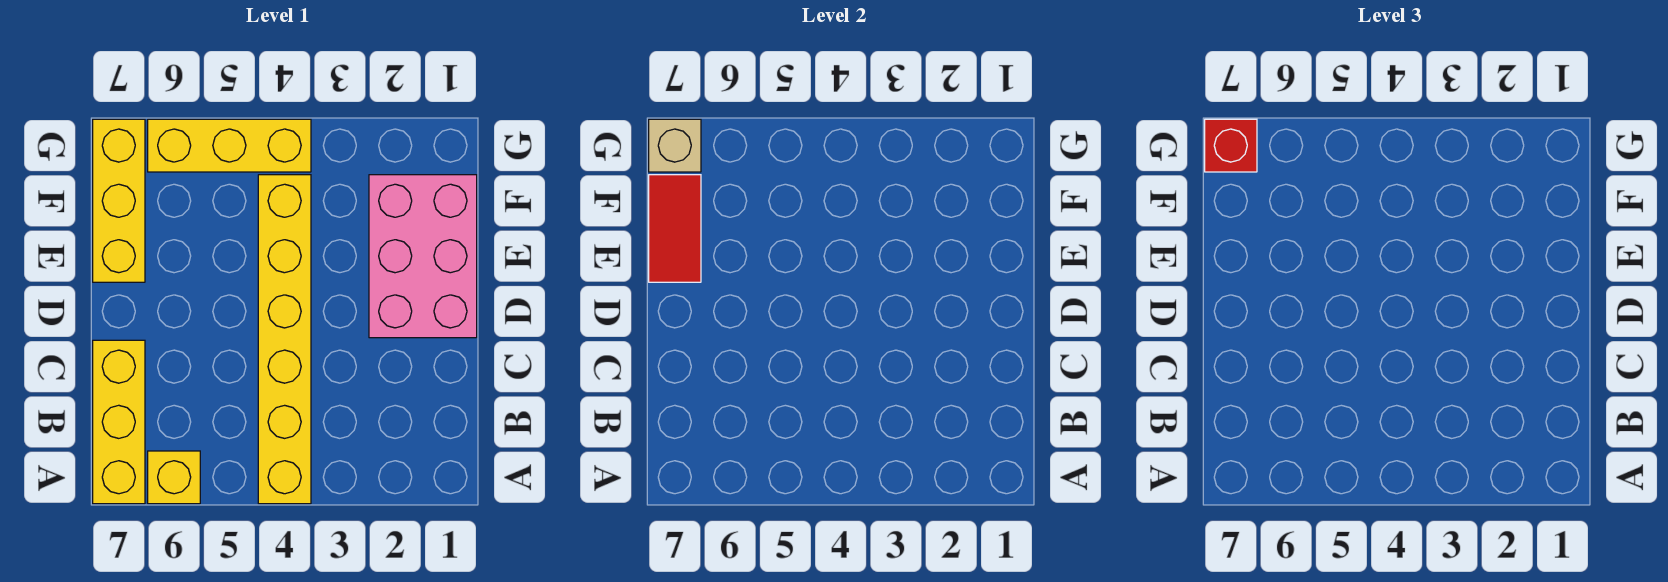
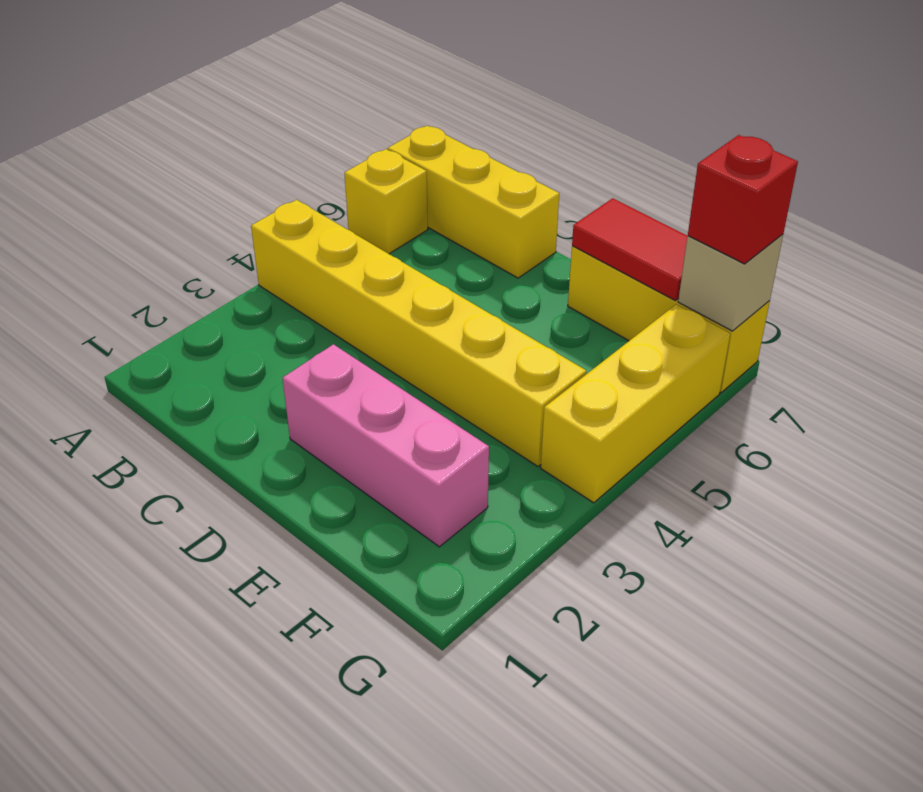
pink brick D1:F2 level 1 -> pink brick D2:F2 level 1

